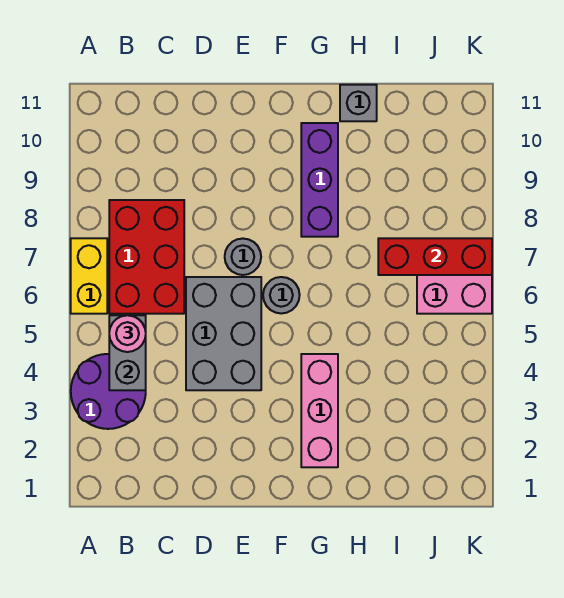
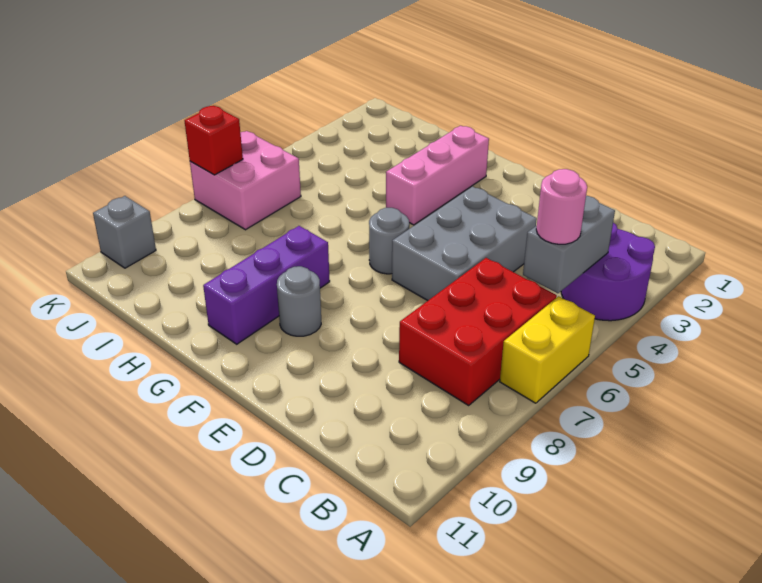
grey round brick E7 level 1 -> grey round brick F9 level 1
grey brick H11 level 1 -> grey brick K10 level 1
red brick I7:K7 level 2 -> red brick K7 level 2

